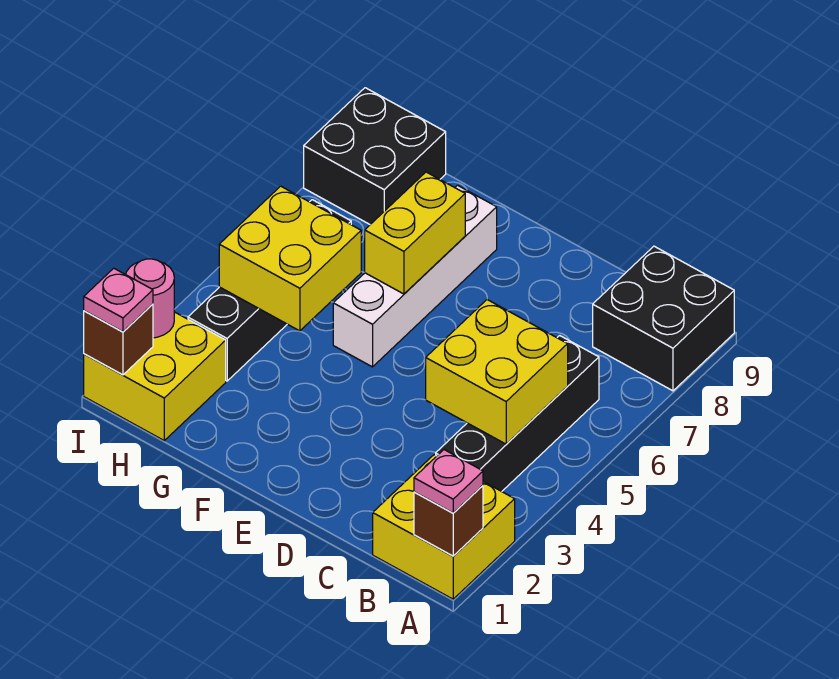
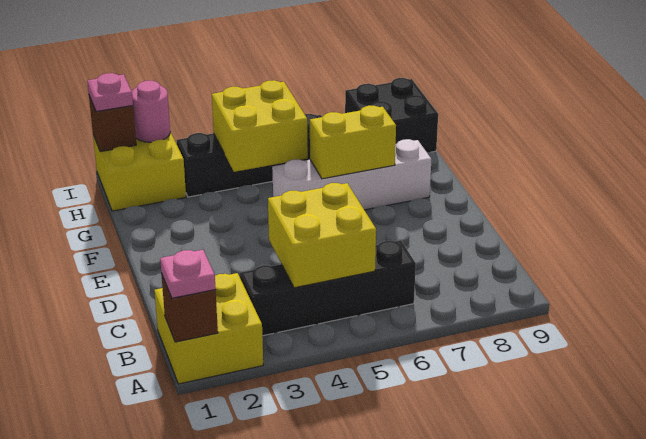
black brick A8:B9 level 1 -> none

